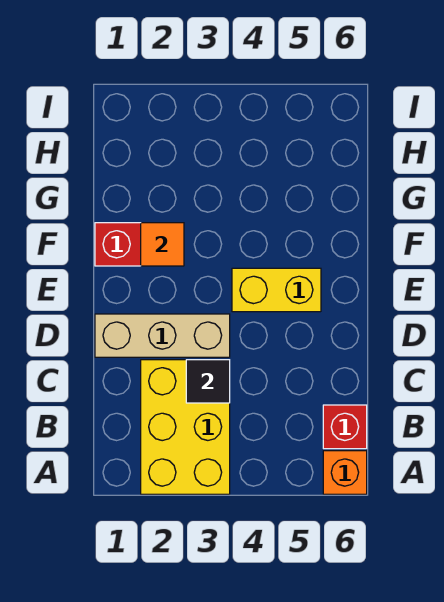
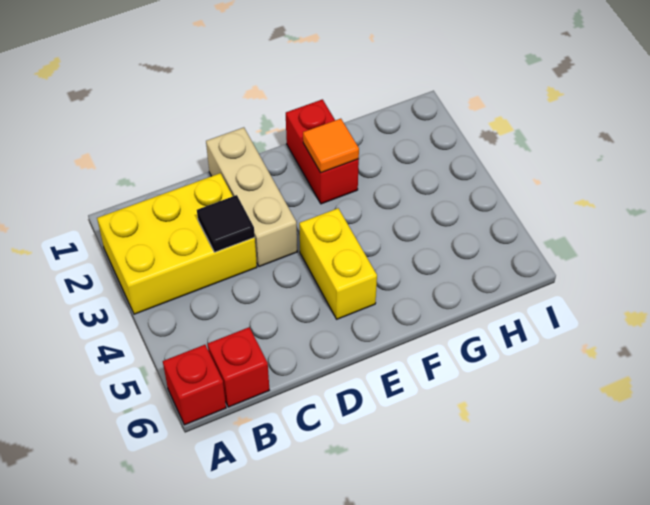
orange brick A6 level 1 -> red brick A6 level 1

